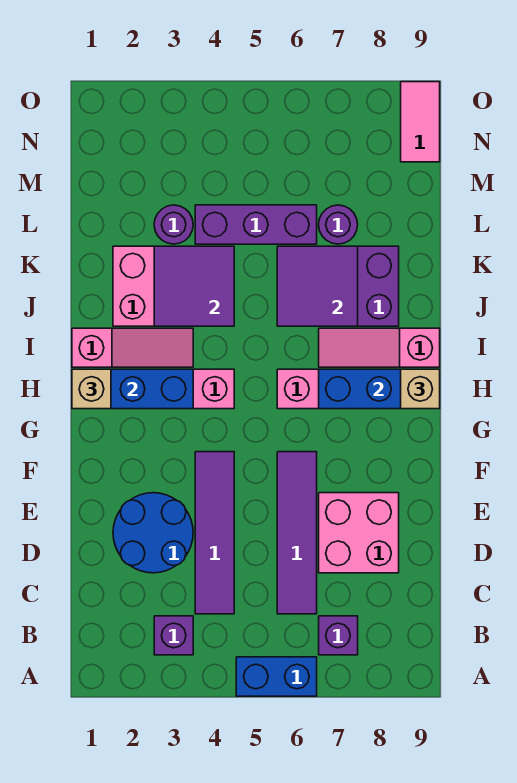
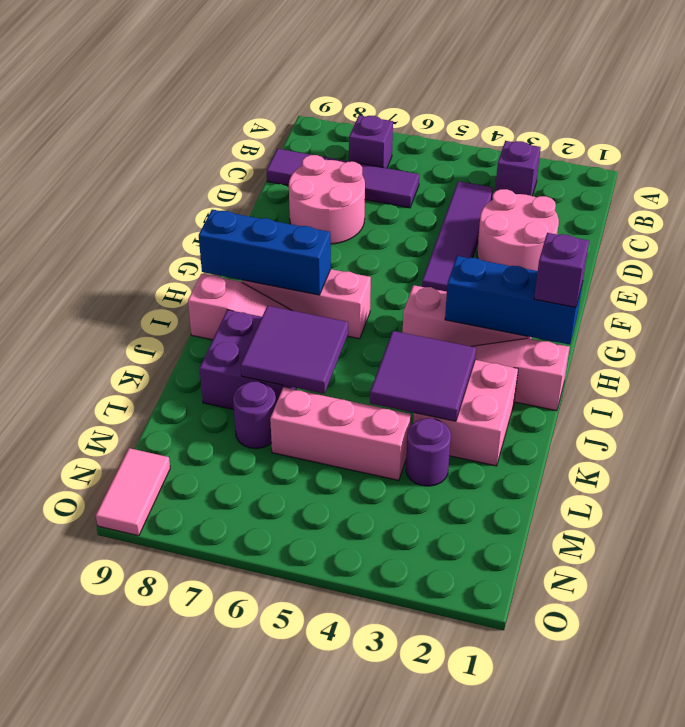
blue brick A5:A6 level 1 -> none
purple tile C6:F6 level 1 -> purple tile C6:C9 level 1
blue round brick D2:E3 level 1 -> pink round brick D2:E3 level 1
pink brick D7:E8 level 1 -> pink round brick D7:E8 level 1
tan brick H1 level 3 -> purple brick H1 level 3
tan brick H9 level 3 -> none
purple brick L4:L6 level 1 -> pink brick L4:L6 level 1

